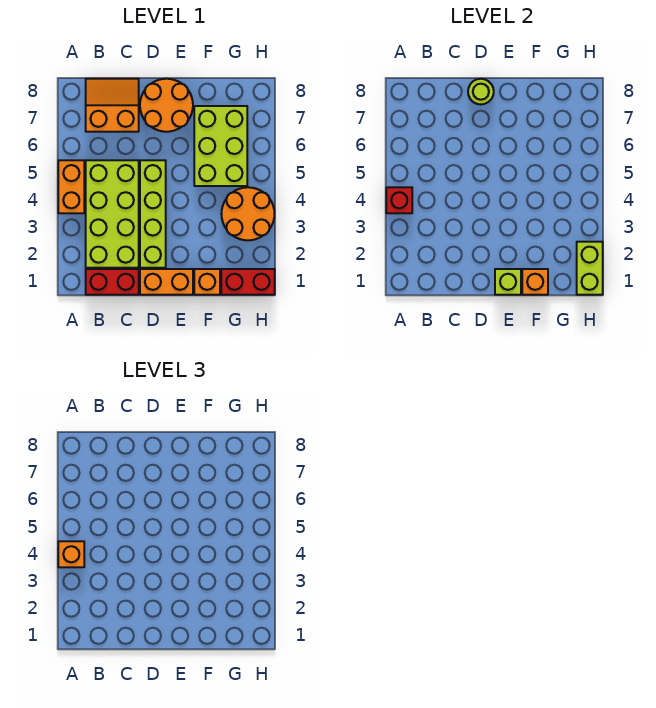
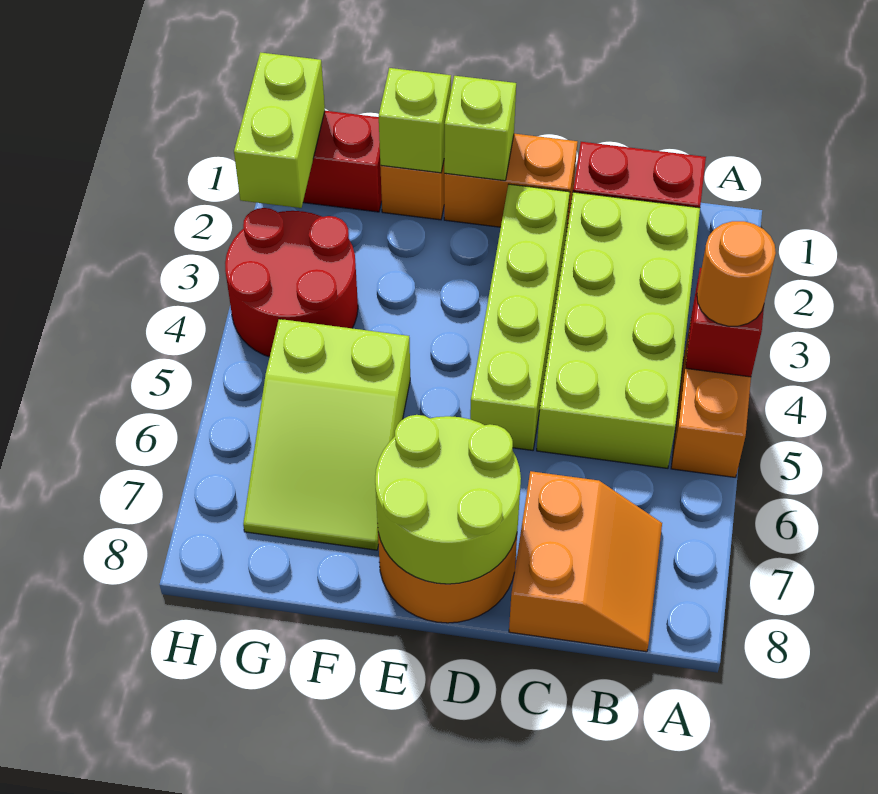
orange brick A4 level 3 -> orange round brick A4 level 3
orange slope B7:C8 level 1 top 7 -> orange slope B7:C8 level 1 top C
lime round brick D8 level 2 -> lime round brick D7:E8 level 2
orange brick F1 level 2 -> lime brick F1 level 2
lime brick F5:G7 level 1 -> lime slope F5:G7 level 1 top 5
orange round brick G3:H4 level 1 -> red round brick G3:H4 level 1

